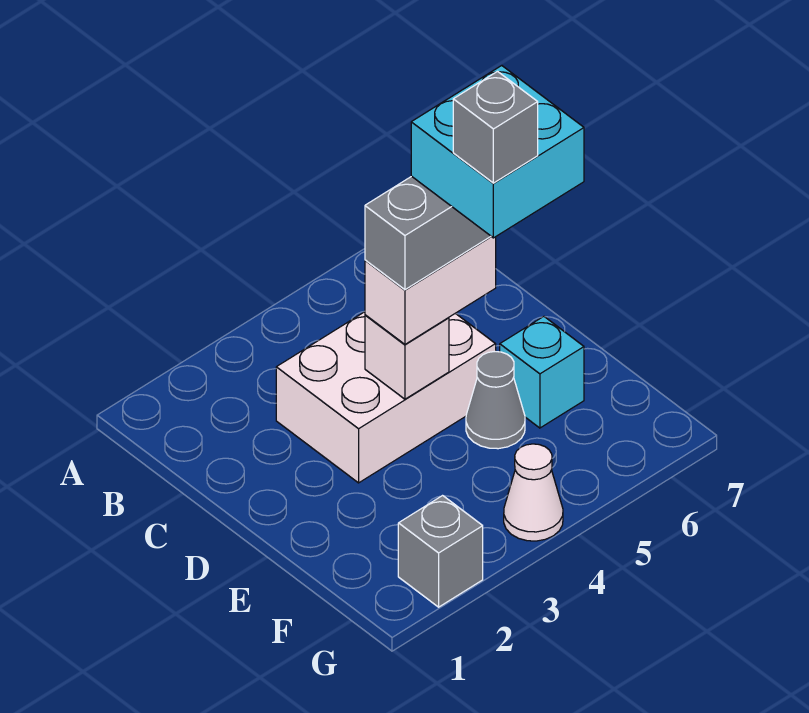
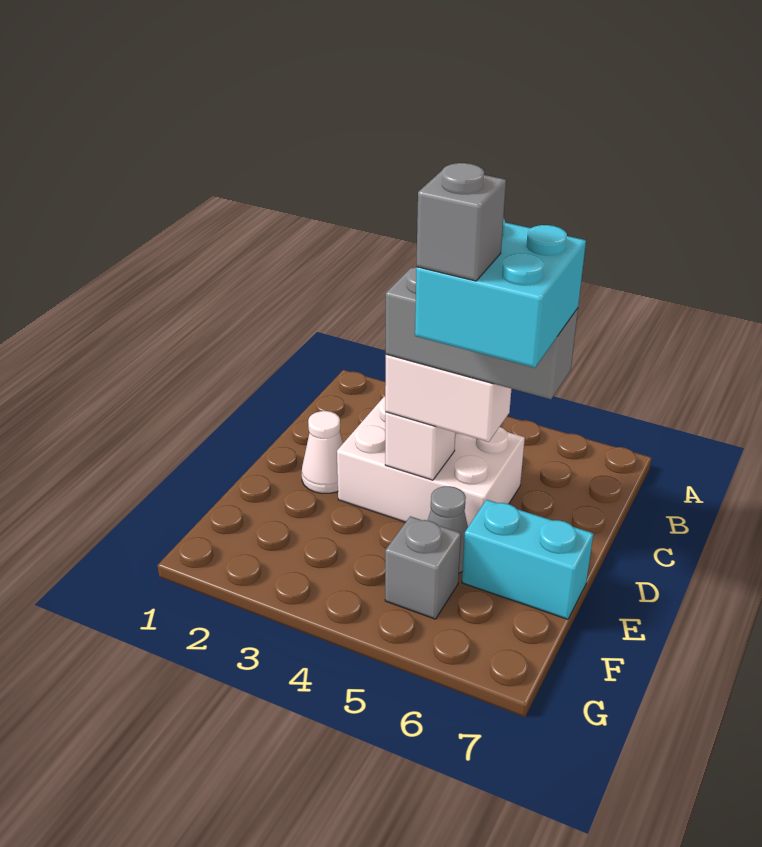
cyan brick E6 level 1 -> cyan brick E6:E7 level 1
grey brick G2 level 1 -> grey brick F5 level 1
white cone G4 level 1 -> white cone D2 level 1

